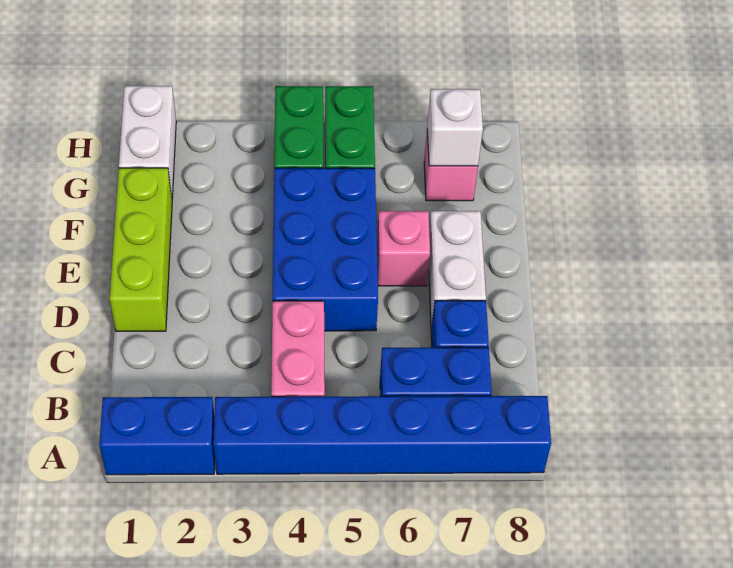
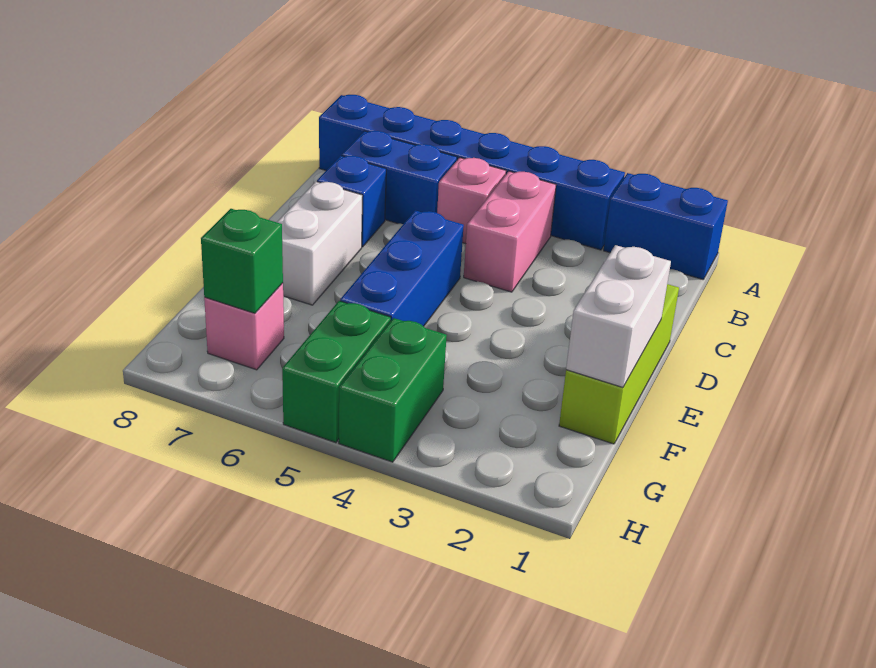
blue brick D4:F5 level 1 -> blue brick D5:F5 level 1
pink brick E6 level 1 -> pink brick B5 level 1
white brick G1:H1 level 1 -> white brick E1:F1 level 2
white brick G7 level 2 -> green brick G7 level 2

